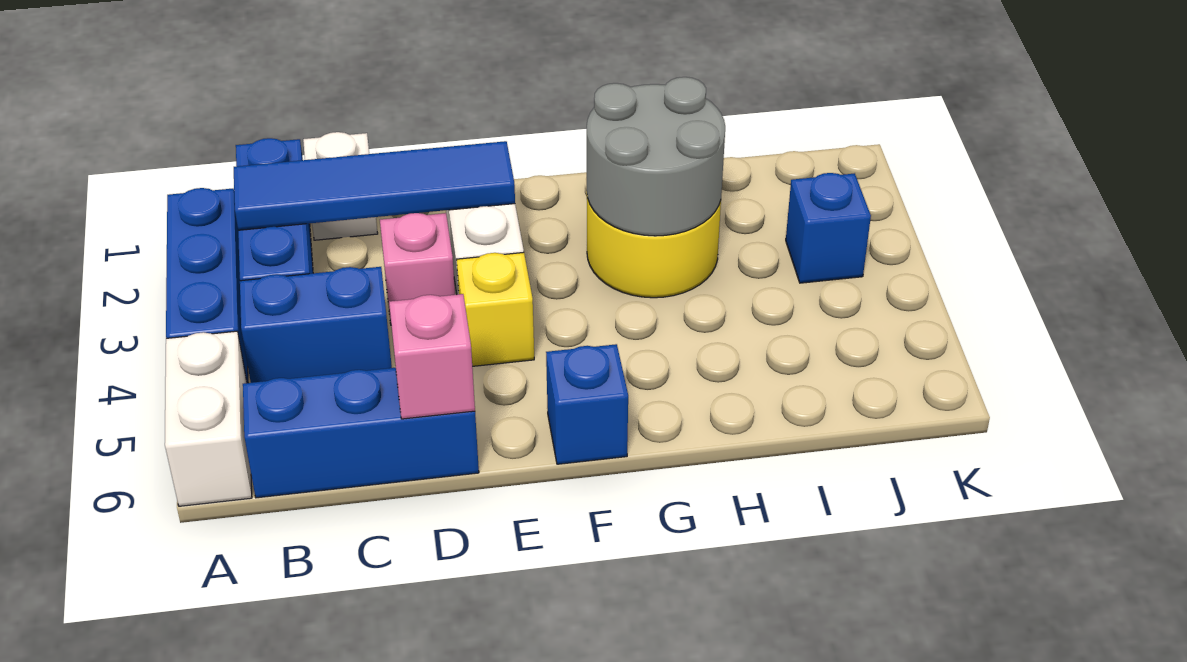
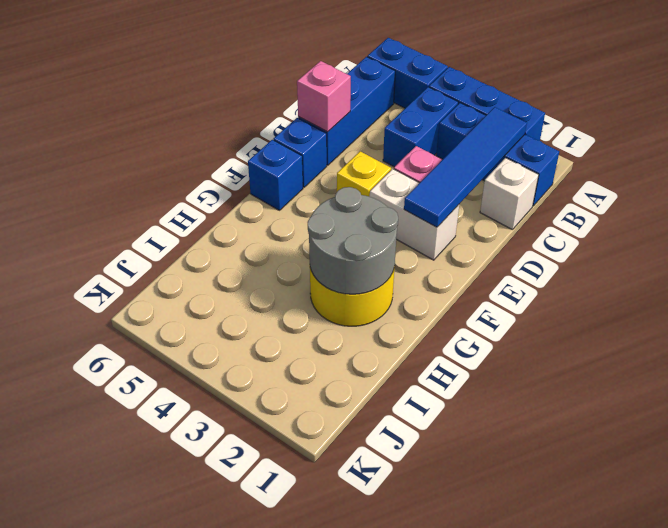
white brick A5:A6 level 1 -> blue brick A5:A6 level 1
blue brick J3 level 1 -> blue brick E6 level 1

